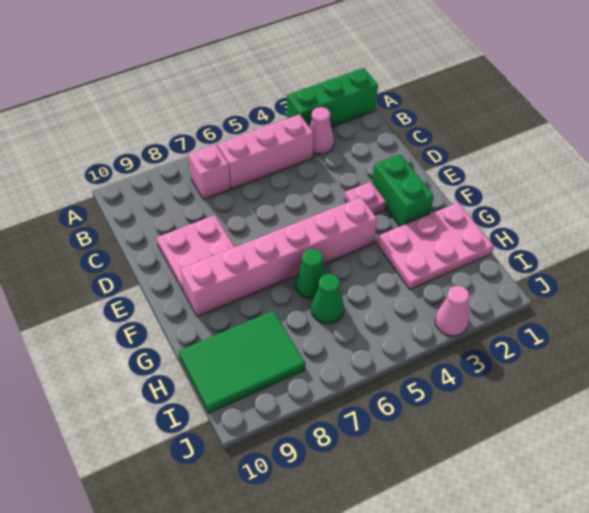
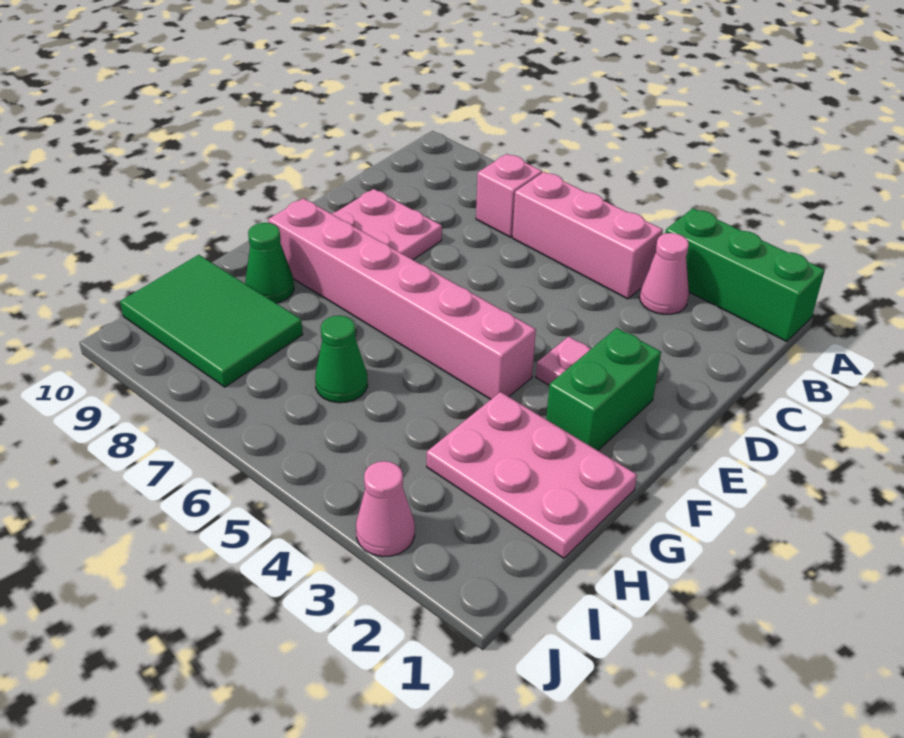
green cone G6 level 1 -> green cone G9 level 1

